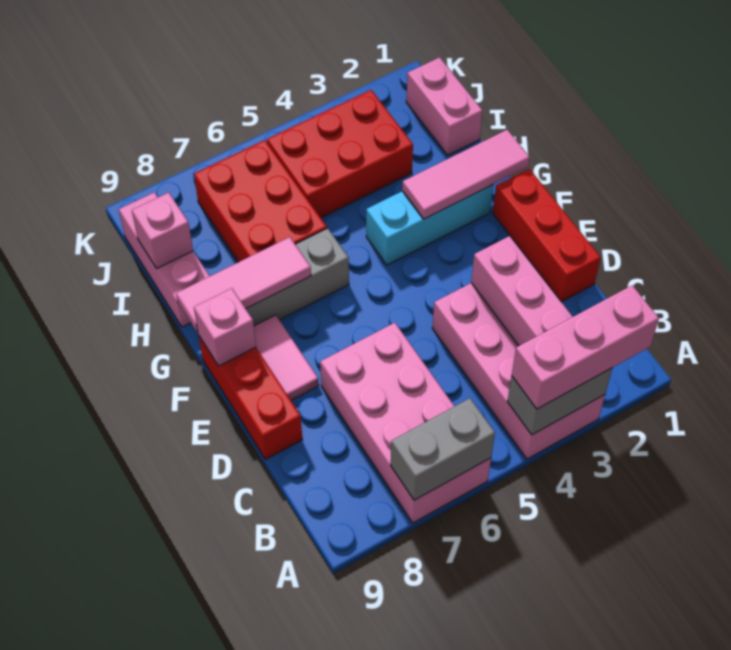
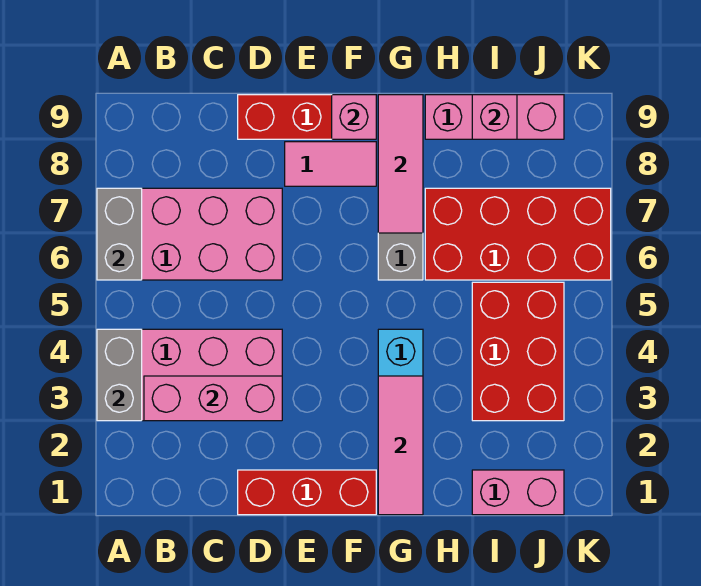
pink brick A2:A4 level 3 -> none
red brick H6:J7 level 1 -> red brick H6:K7 level 1

